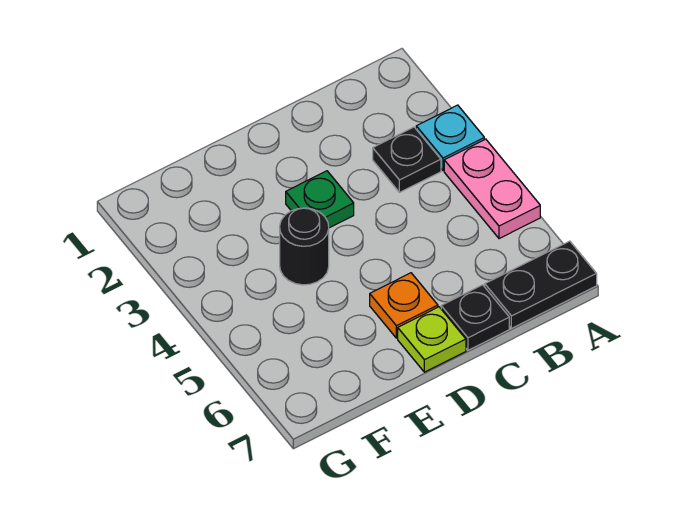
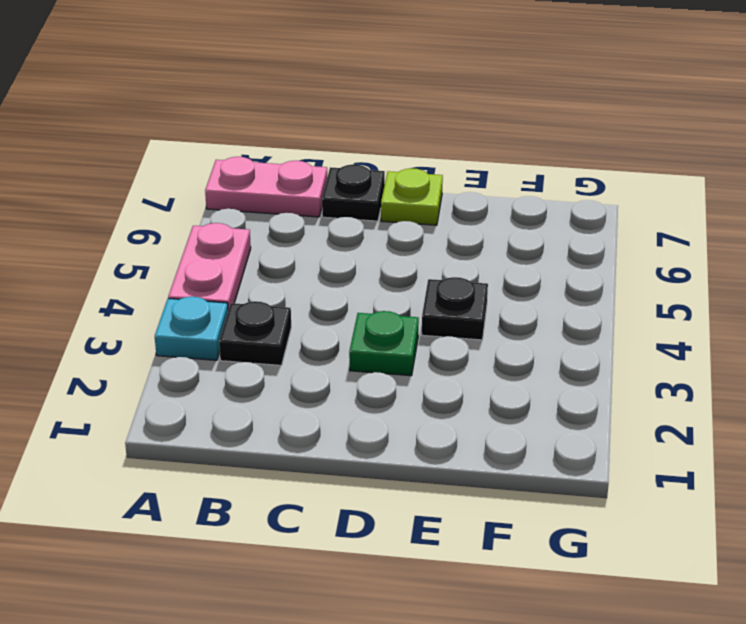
black plate A7:B7 level 1 -> pink plate A7:B7 level 1
orange plate D6 level 1 -> none
black round brick E4 level 1 -> black plate E4 level 1

